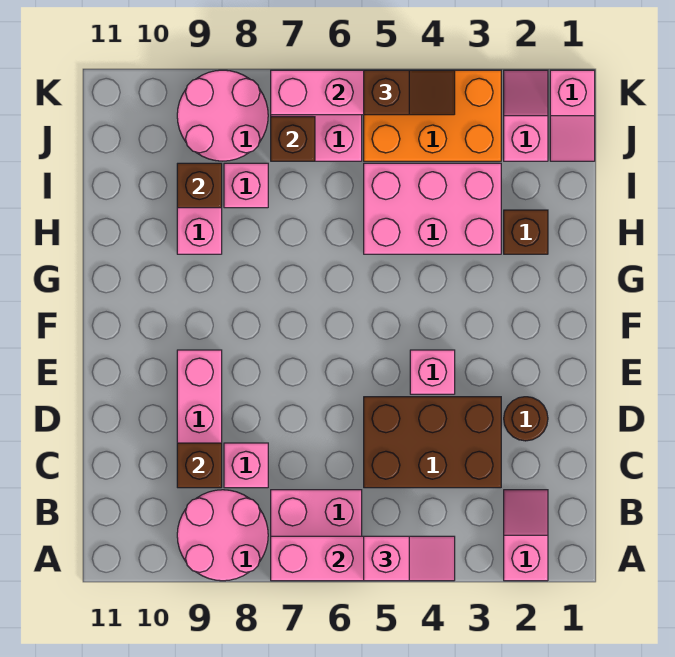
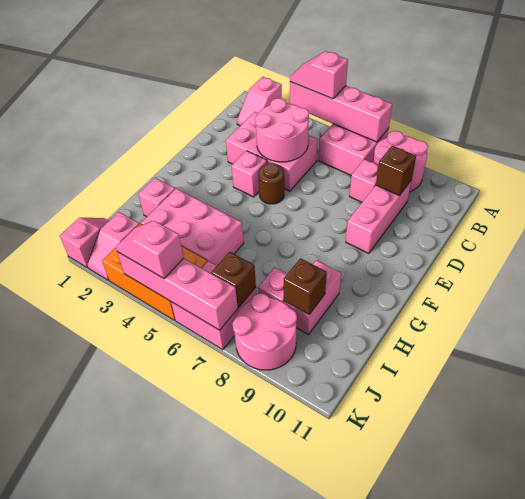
brown brick C3:D5 level 1 -> pink brick C3:D5 level 1
none -> pink round brick C4:D5 level 2
brown round brick D2 level 1 -> brown round brick E5 level 1
brown brick H2 level 1 -> pink brick H2 level 1
brown slope K4:K5 level 3 top 5 -> pink slope K4:K5 level 3 top 5

